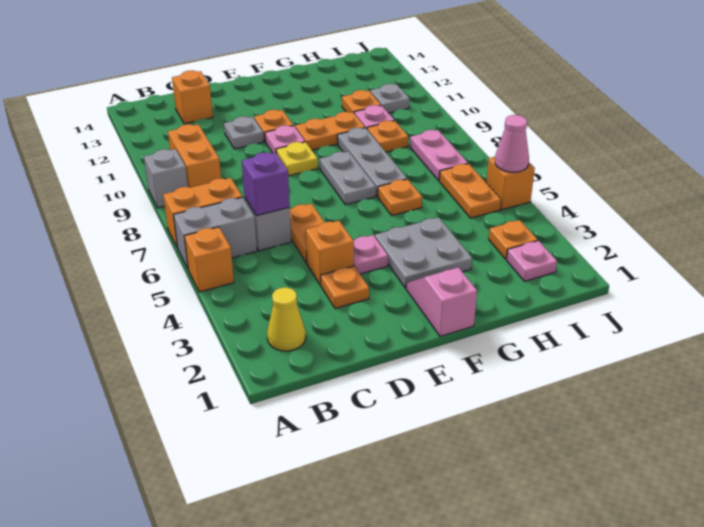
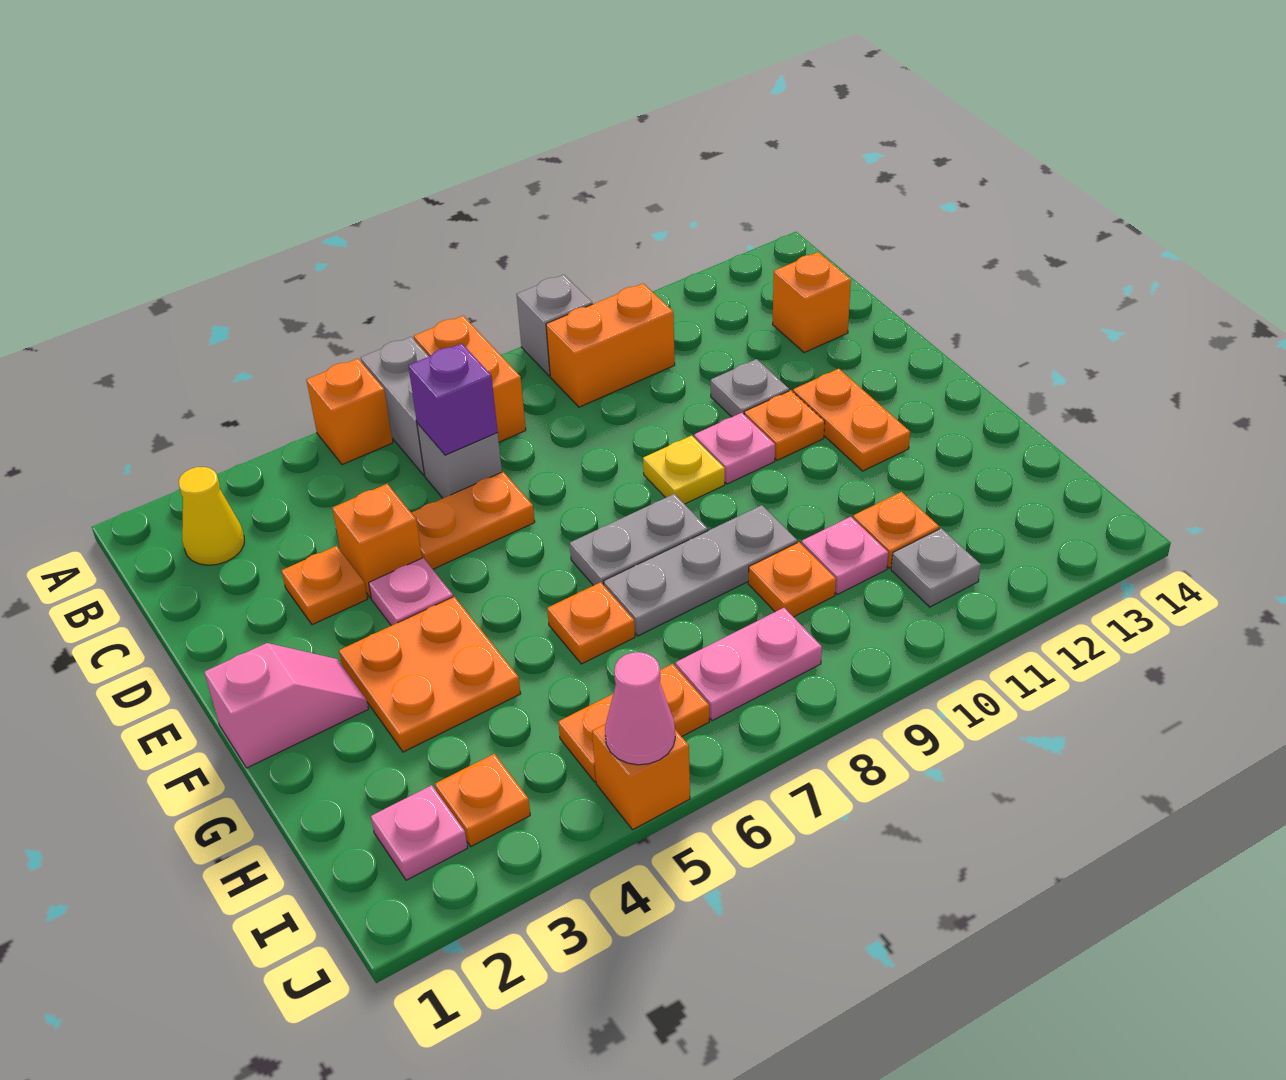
grey plate F3:G4 level 1 -> orange plate F3:G4 level 1
orange plate F10:G10 level 1 -> orange plate E12:F12 level 1

